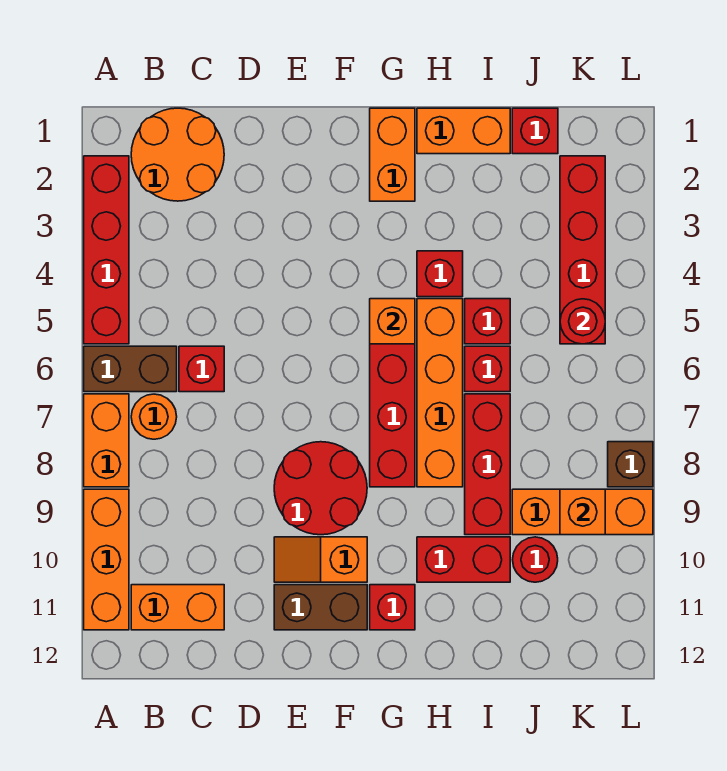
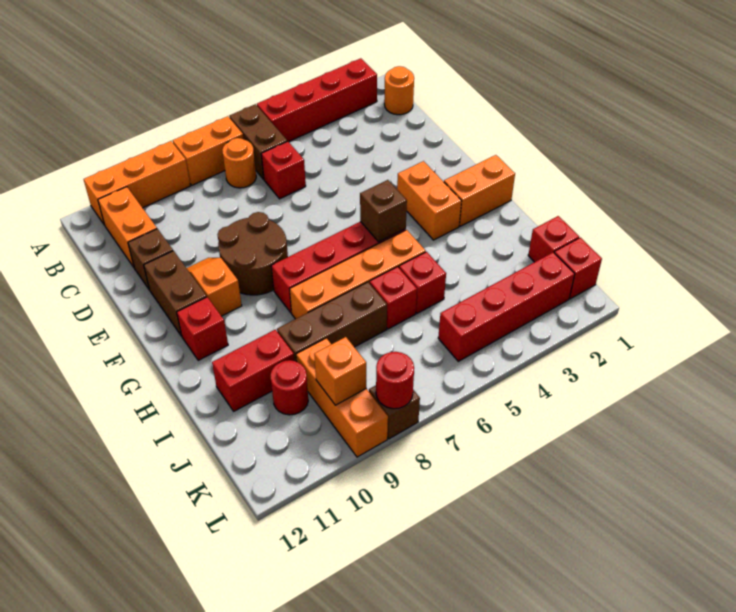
orange round brick B1:C2 level 1 -> orange round brick B1 level 1
none -> brown brick D11 level 1
red round brick E8:F9 level 1 -> brown round brick E8:F9 level 1
orange brick G5 level 2 -> brown brick G5 level 2
orange brick H1:I1 level 1 -> orange brick F3:G3 level 1
red brick H4 level 1 -> red brick K1 level 1
red brick H10:I10 level 1 -> red brick I10:I11 level 1
red brick I7:I9 level 1 -> brown brick I7:I9 level 1
red round brick K5 level 2 -> red round brick L8 level 2

